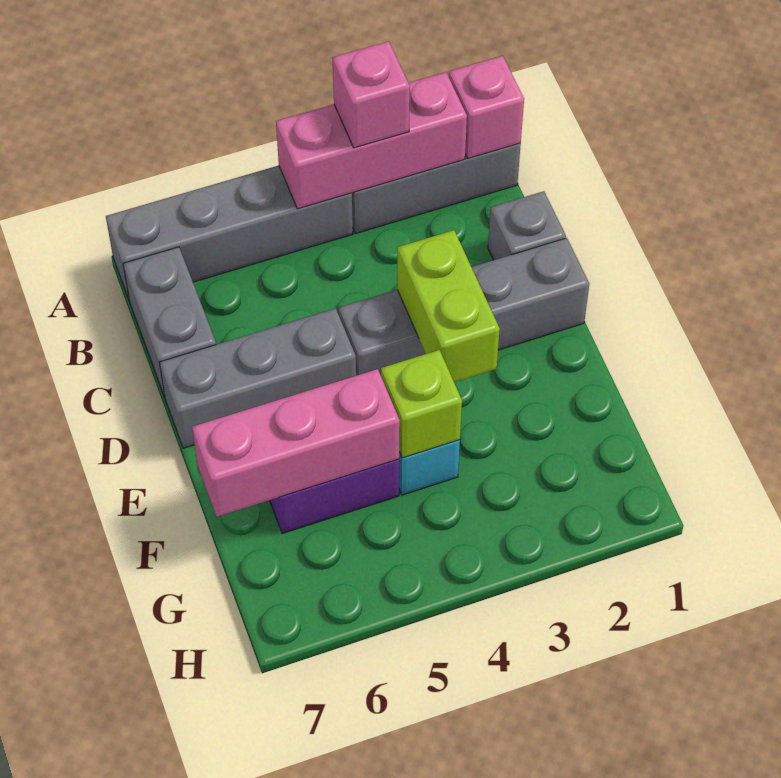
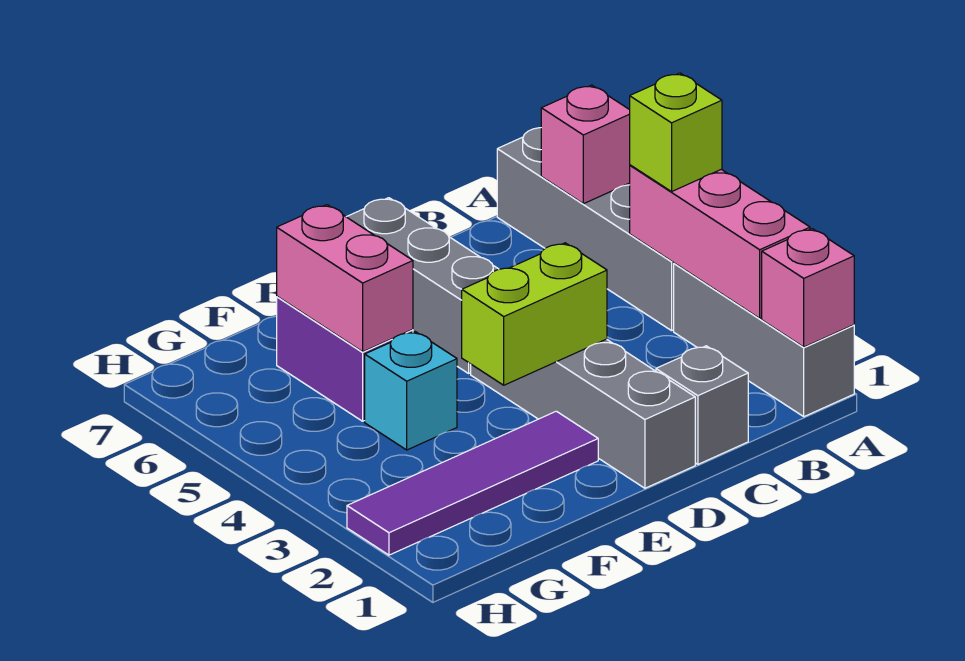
pink brick A3 level 3 -> pink brick A6 level 2
grey brick B7:C7 level 1 -> none
none -> purple tile E2:H2 level 1
lime brick F4 level 2 -> lime brick A4 level 3
pink brick F5:F7 level 2 -> pink brick F5:F6 level 2

